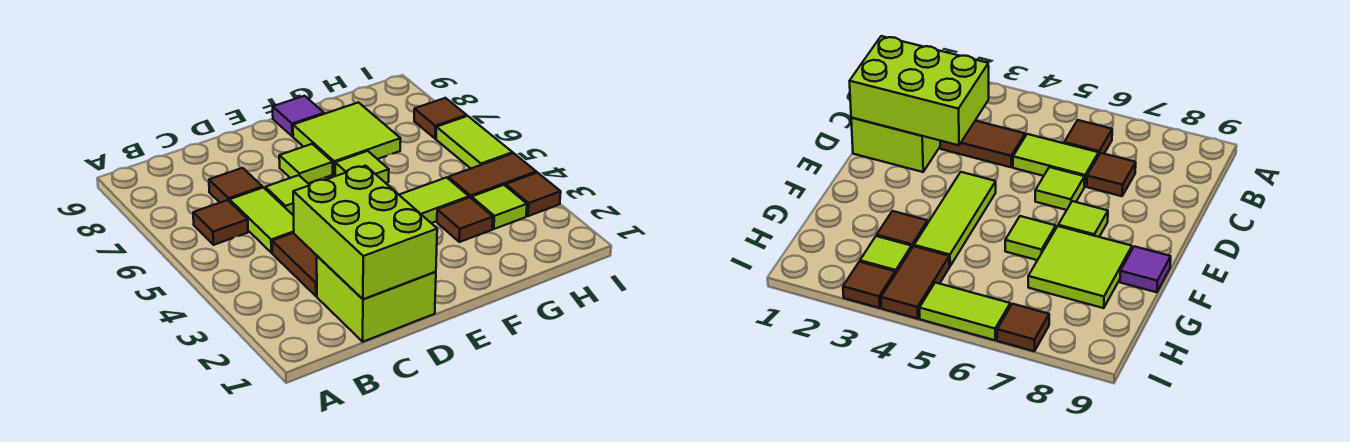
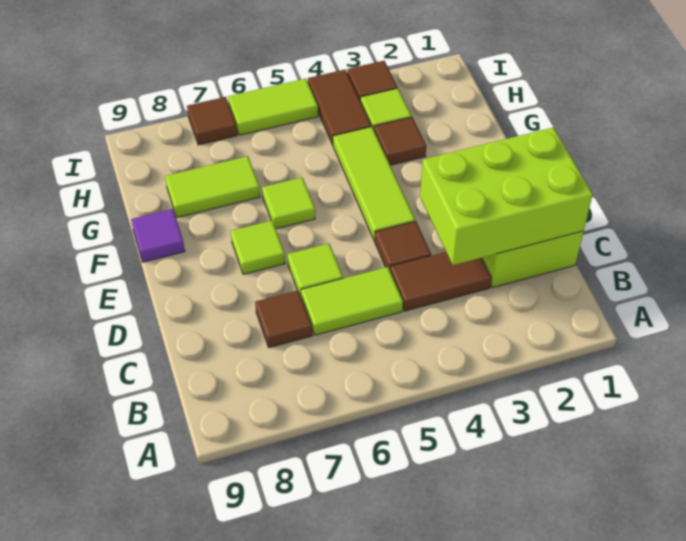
brown tile B6 level 1 -> brown tile D4 level 1
lime tile F7:G8 level 1 -> lime tile G7:G8 level 1

